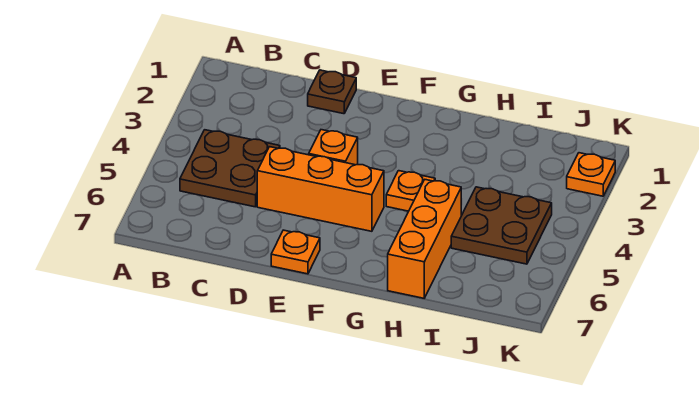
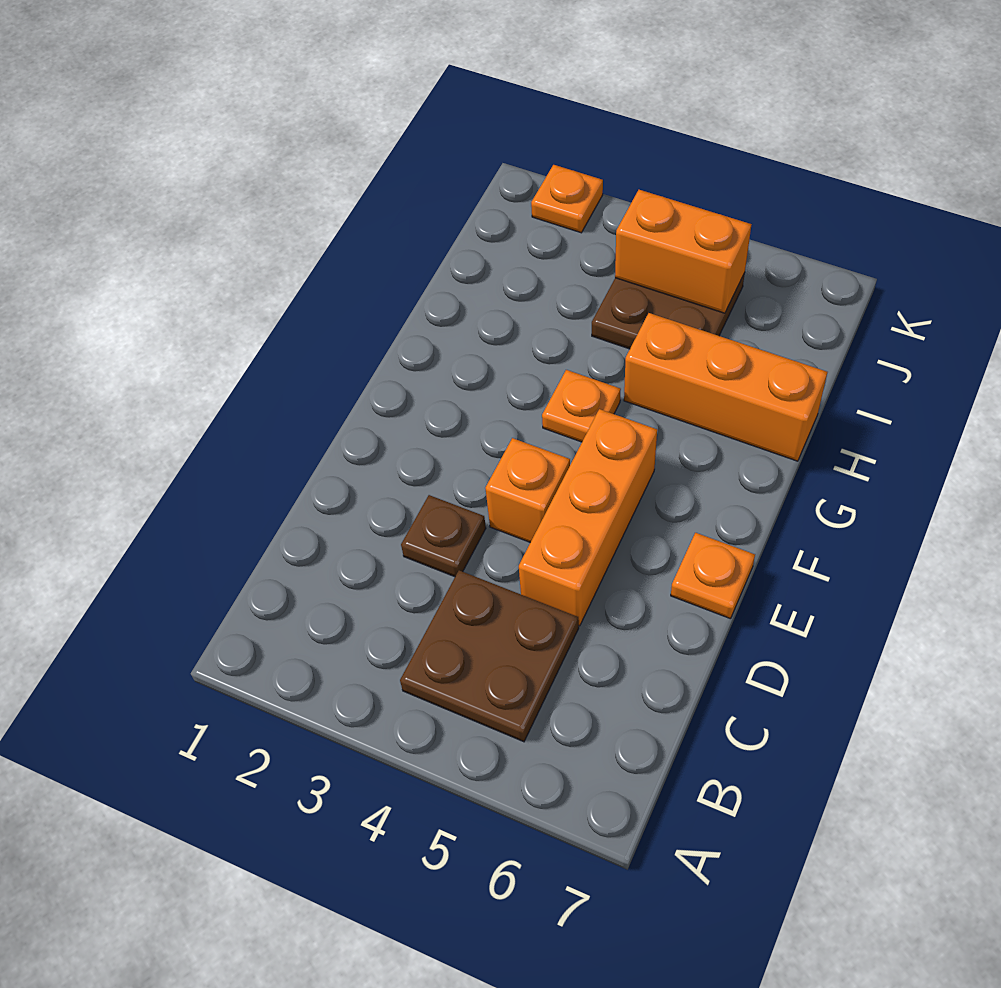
brown plate D1 level 1 -> brown plate D3 level 1
none -> orange brick J4:J5 level 2

